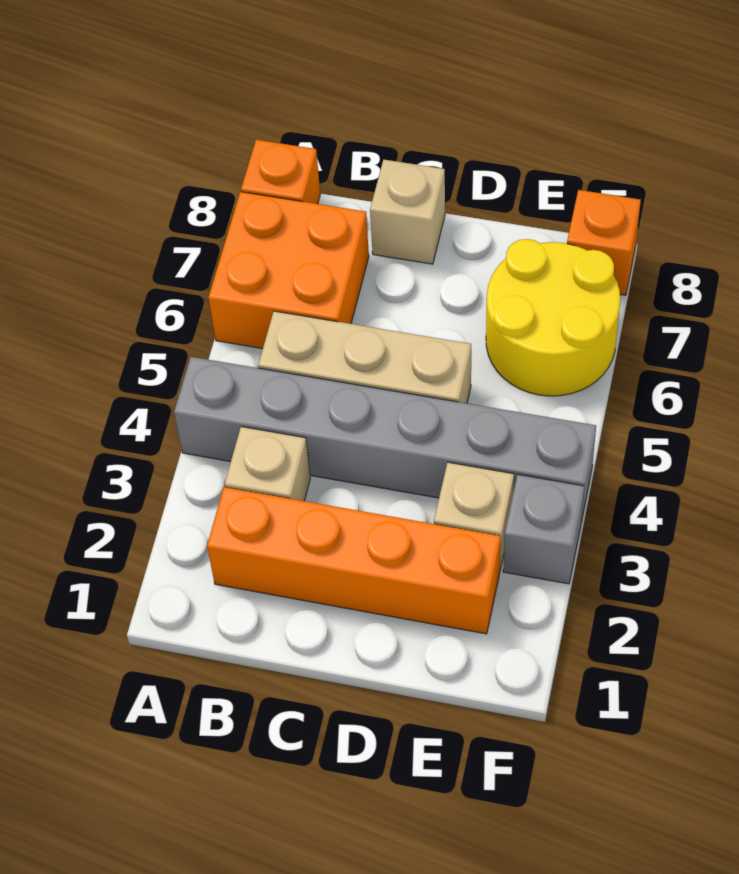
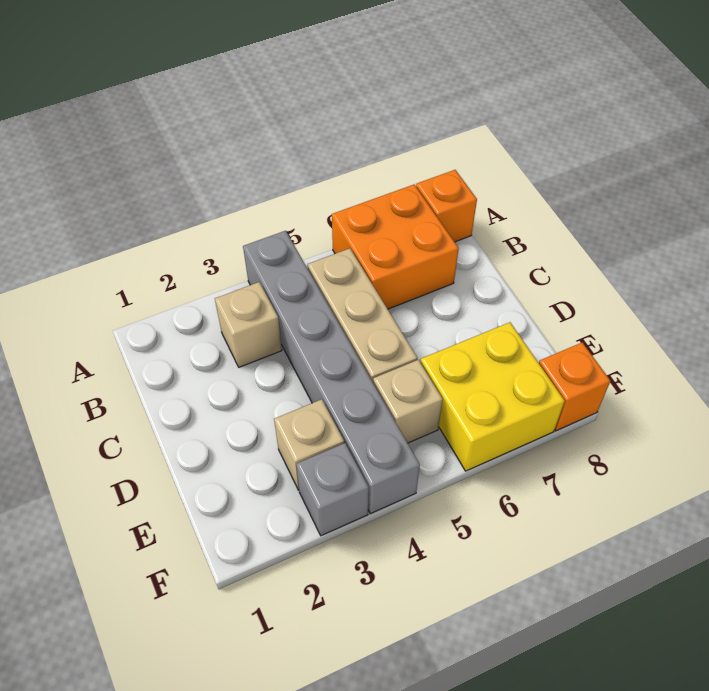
orange brick B2:E2 level 1 -> none
tan brick C8 level 1 -> tan brick E5 level 1
yellow round brick E6:F7 level 1 -> yellow brick E6:F7 level 1

